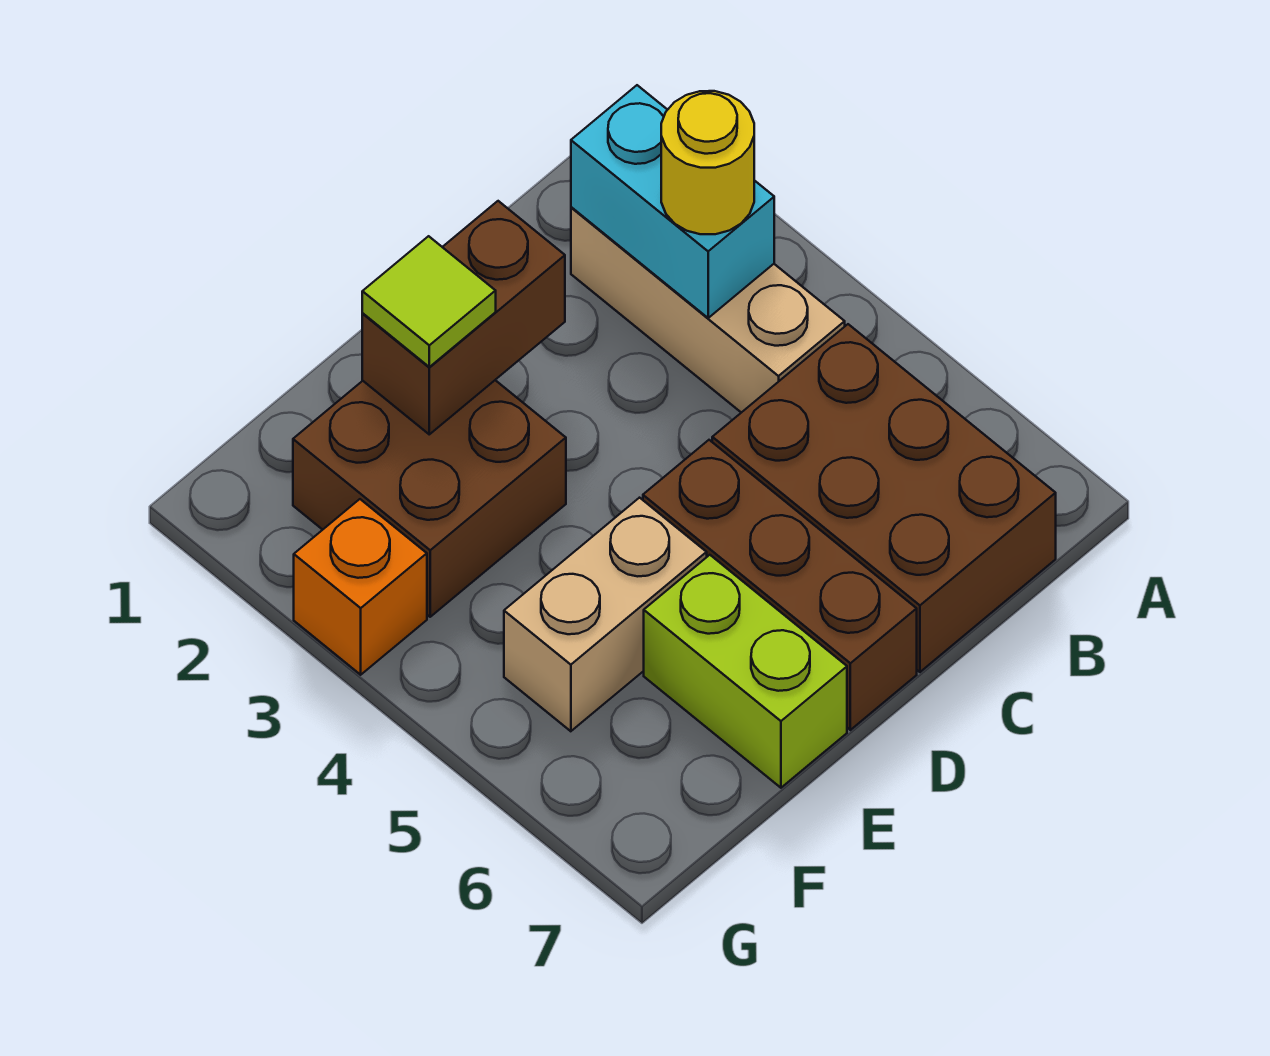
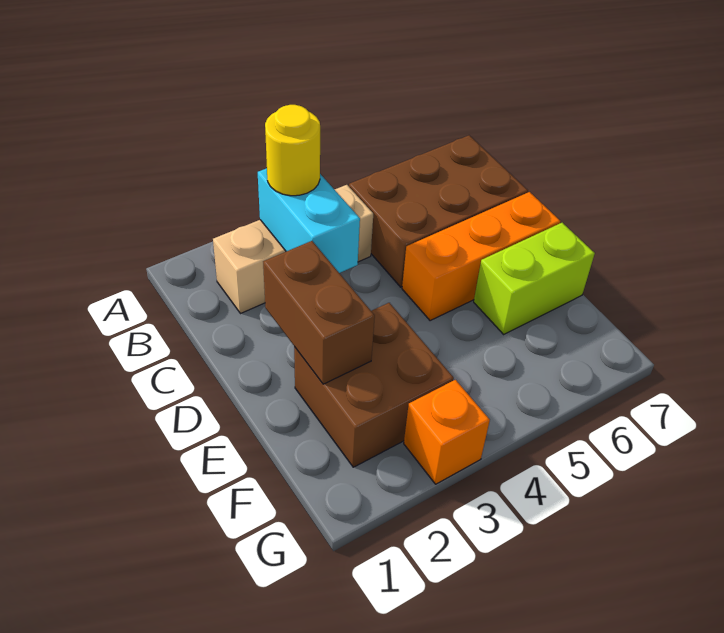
cyan brick B2:B3 level 2 -> cyan brick B3:C3 level 2
brown brick D5:D7 level 1 -> orange brick D5:D7 level 1
lime tile E2 level 3 -> none
tan brick E5:F5 level 1 -> none

